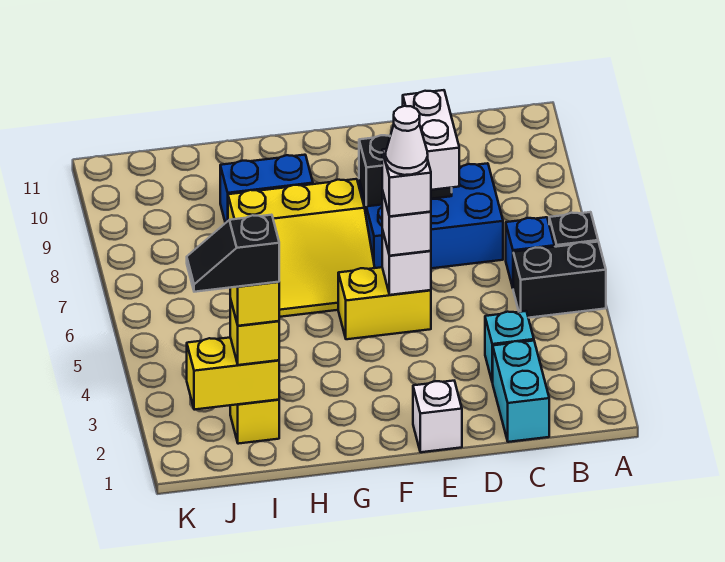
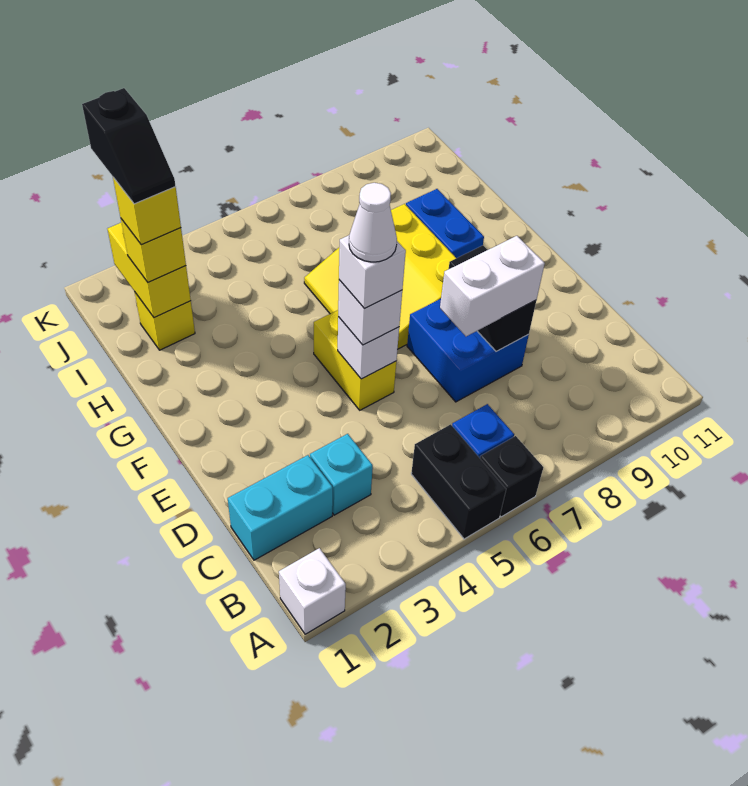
blue brick C7:E8 level 1 -> blue brick D7:E8 level 1
white brick E1 level 1 -> white brick A1 level 1
black slope I2:J2 level 5 top I -> black slope I2:J2 level 5 top J

